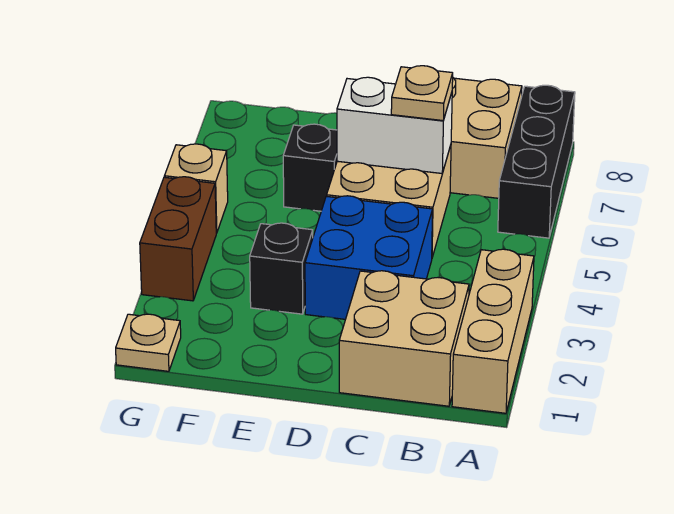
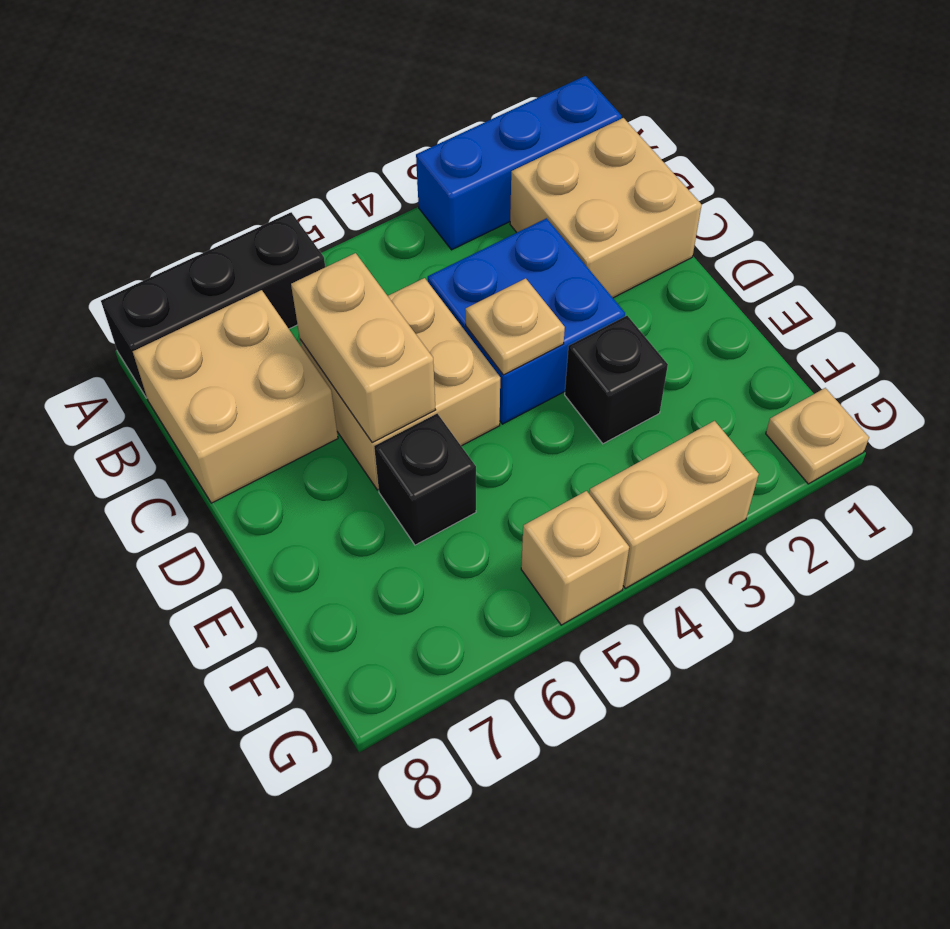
tan brick A1:A3 level 1 -> blue brick A1:A3 level 1
white brick C6:D6 level 2 -> tan brick C6:D6 level 2
tan plate C6 level 3 -> tan plate D4 level 2
brown brick G3:G4 level 1 -> tan brick G3:G4 level 1

